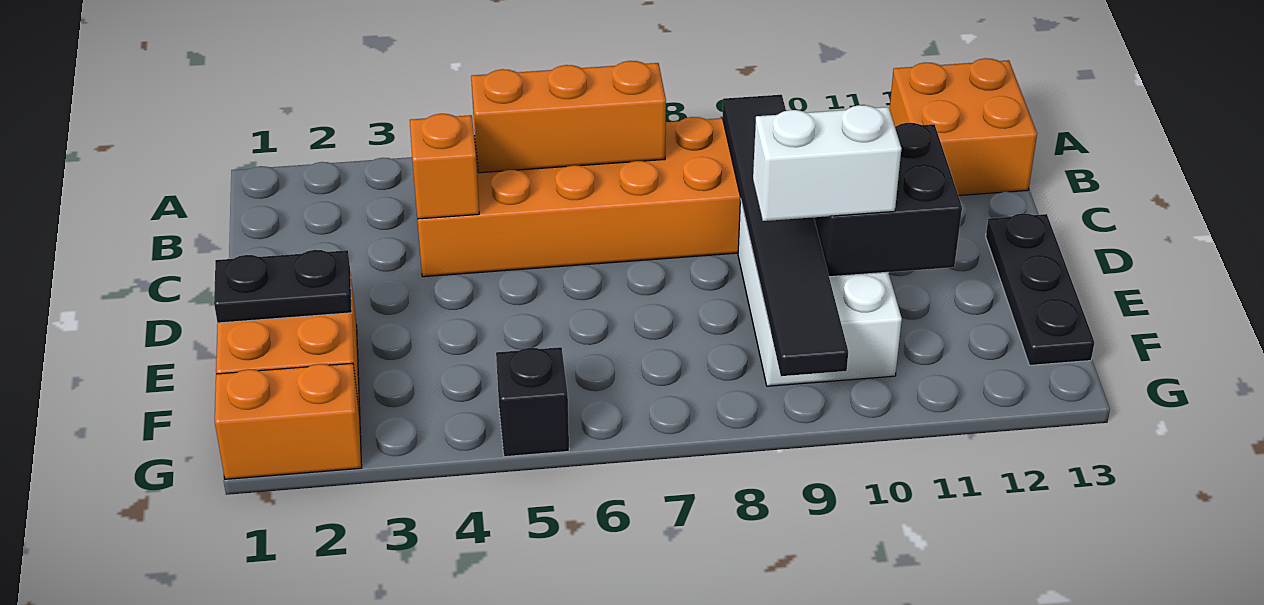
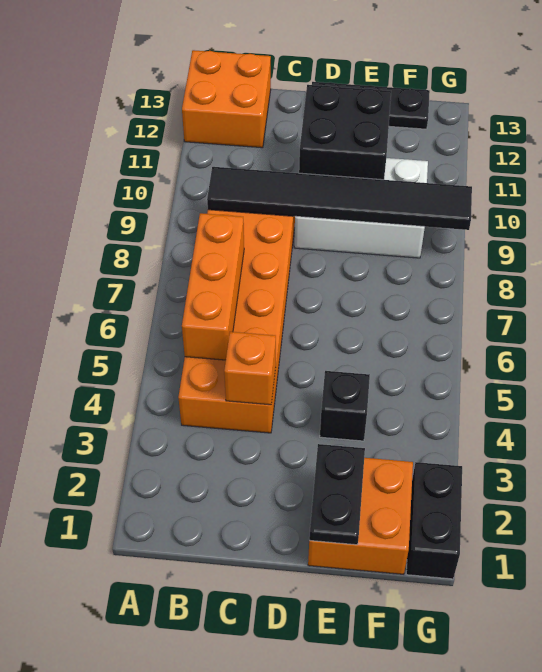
white brick E9:E10 level 3 -> none
orange brick G1:G2 level 1 -> black brick G1:G2 level 1
black brick G5 level 1 -> black brick E4 level 1

